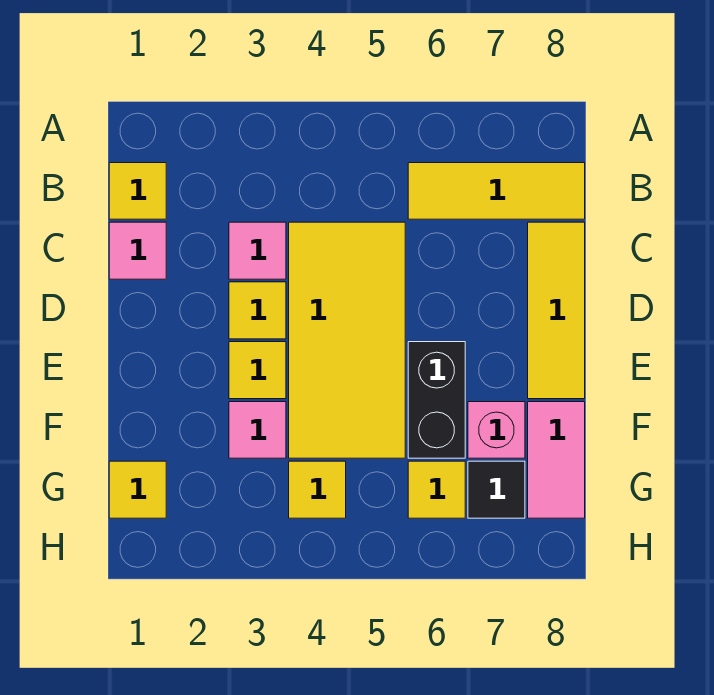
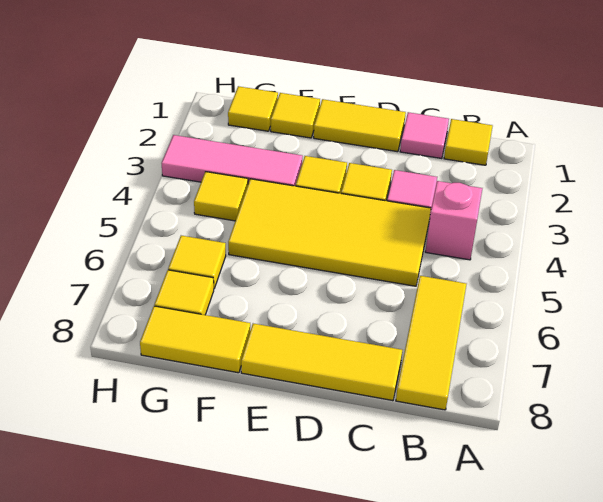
none -> yellow tile D1:E1 level 1
black brick E6:F6 level 1 -> none
none -> yellow tile F1 level 1
pink tile F3 level 1 -> pink tile F3:H3 level 1
pink brick F7 level 1 -> pink brick B4 level 1
pink tile F8:G8 level 1 -> yellow tile F8:G8 level 1
black tile G7 level 1 -> yellow tile G7 level 1

